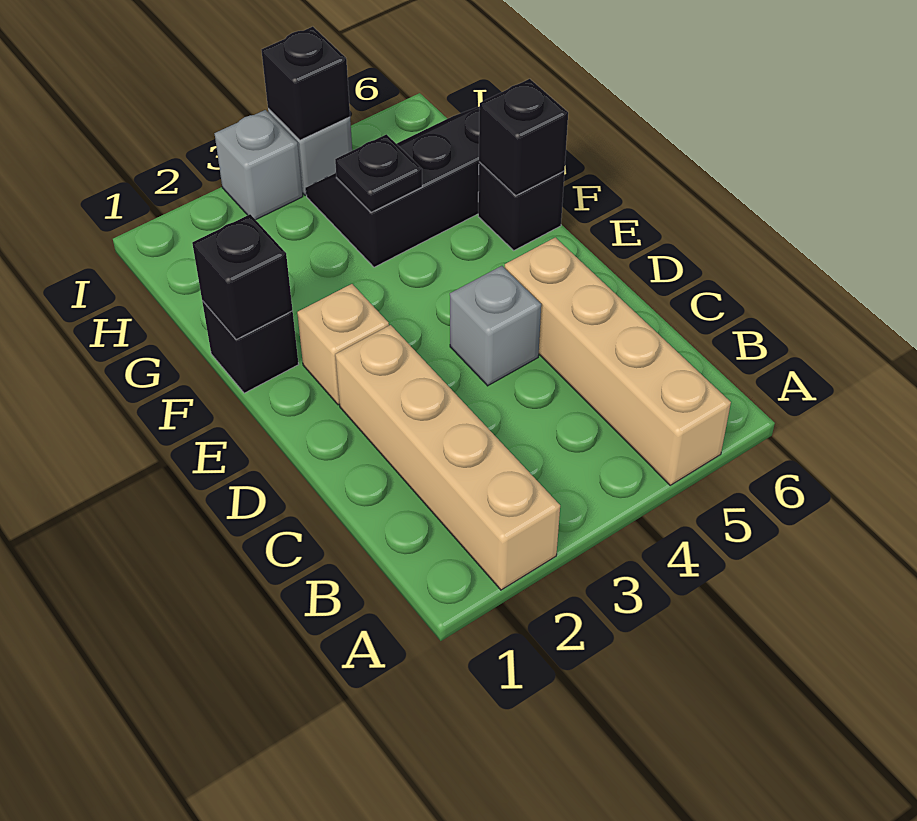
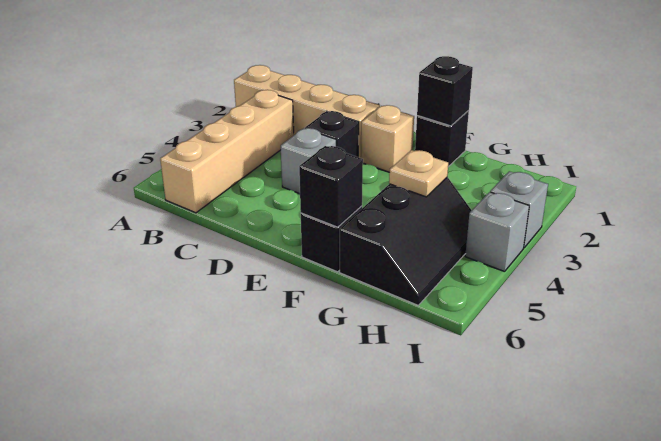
tan brick A5:D5 level 1 -> tan brick B3:B6 level 1
black plate G4 level 2 -> tan plate G4 level 2
black brick I4 level 2 -> black brick D3 level 1

